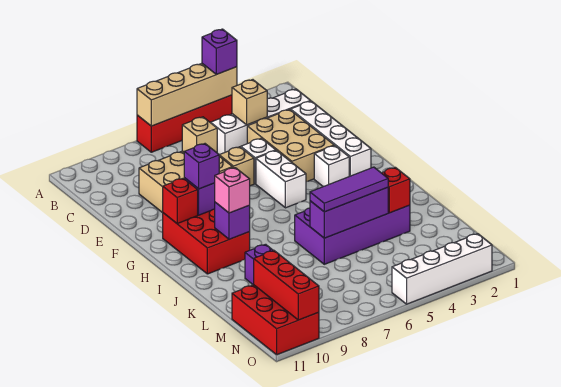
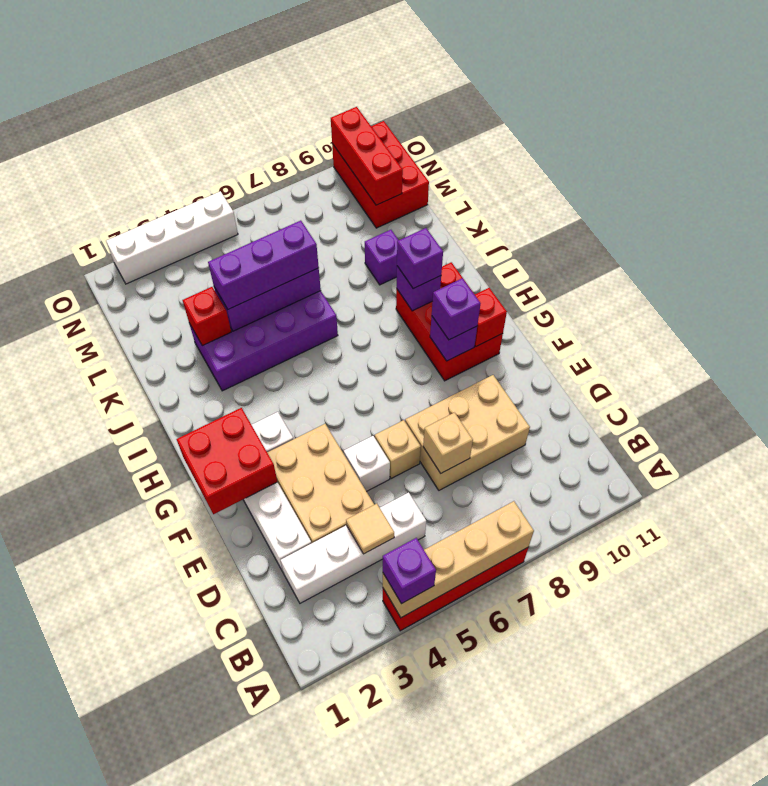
tan brick C4 level 2 -> tan tile C4 level 2
none -> red brick F1:G2 level 2
white brick F5:G5 level 1 -> none
pink brick I9 level 3 -> purple brick I9 level 3
purple tile K4:K6 level 3 -> purple brick K4:K6 level 3

